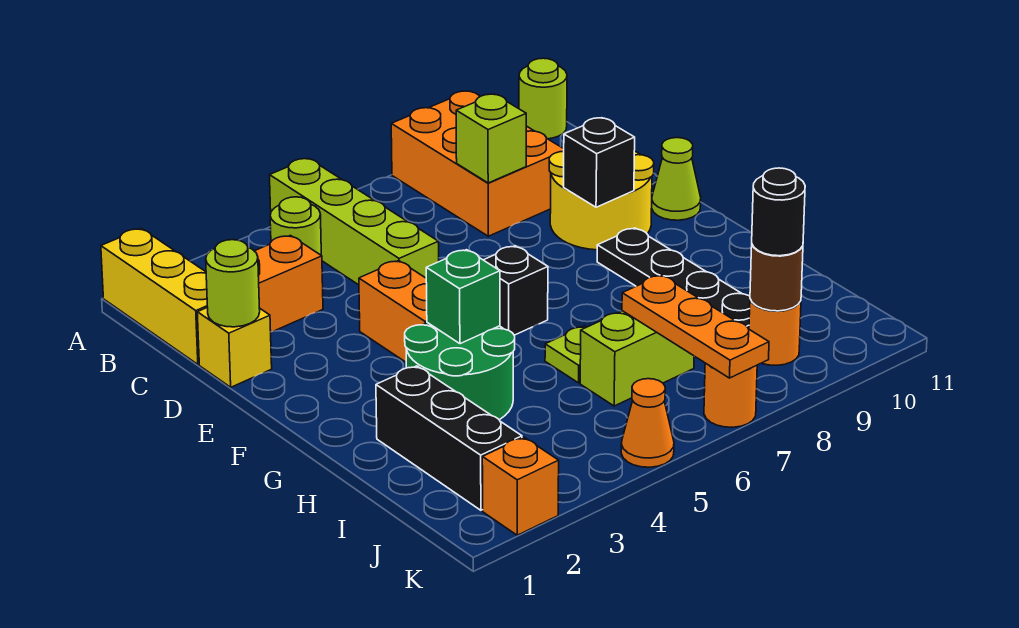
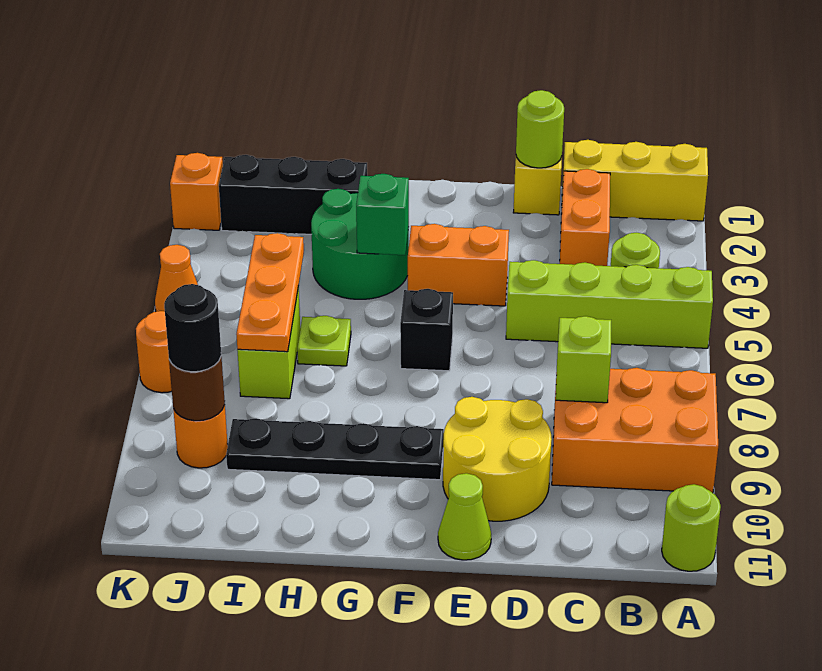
black brick E9 level 2 -> none
orange plate I7:K7 level 2 -> orange plate I5:I7 level 2

